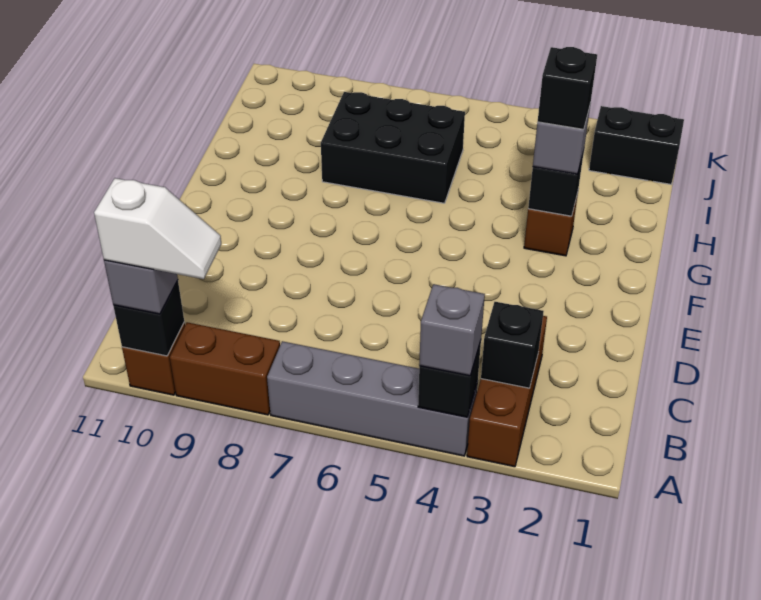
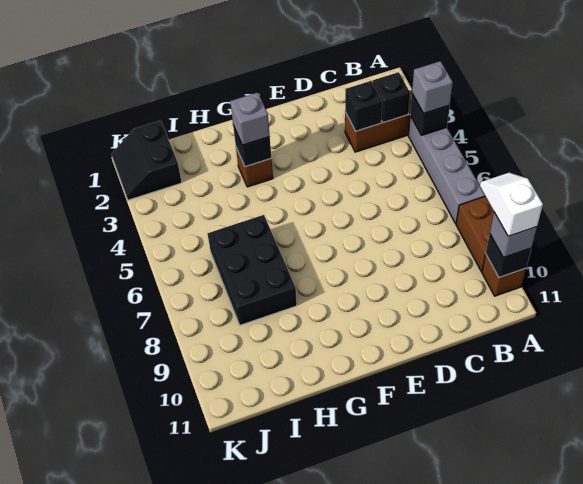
black brick G3 level 4 -> black brick C3 level 2

